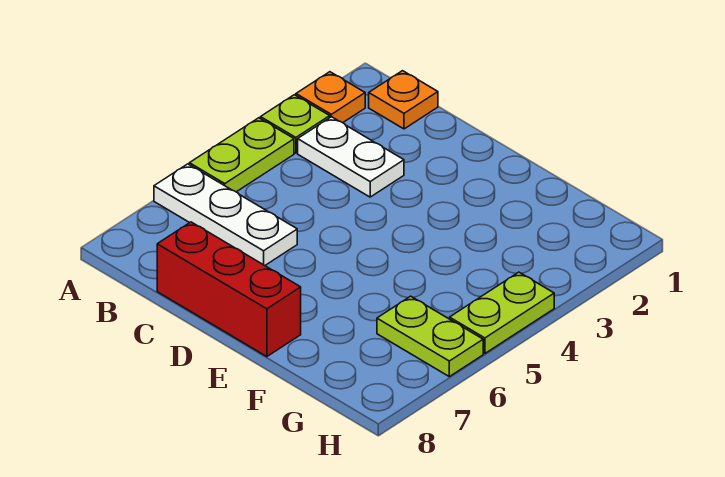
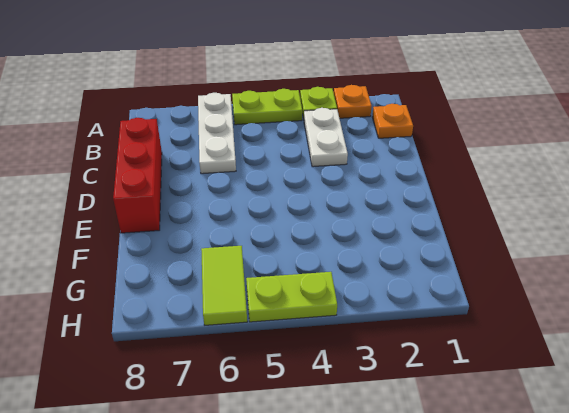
lime plate G6:H6 level 1 -> lime tile G6:H6 level 1

